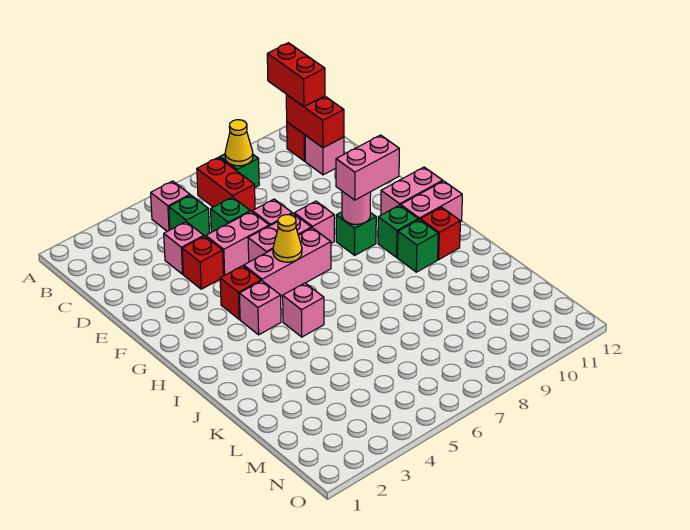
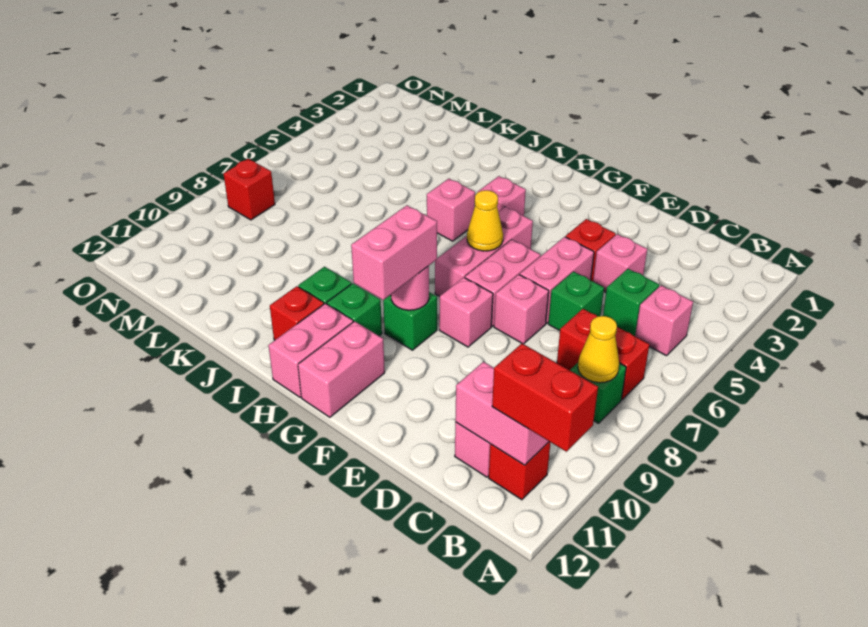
red brick B11:C11 level 2 -> pink brick B11:C11 level 2
red brick G4 level 1 -> red brick N8 level 1

